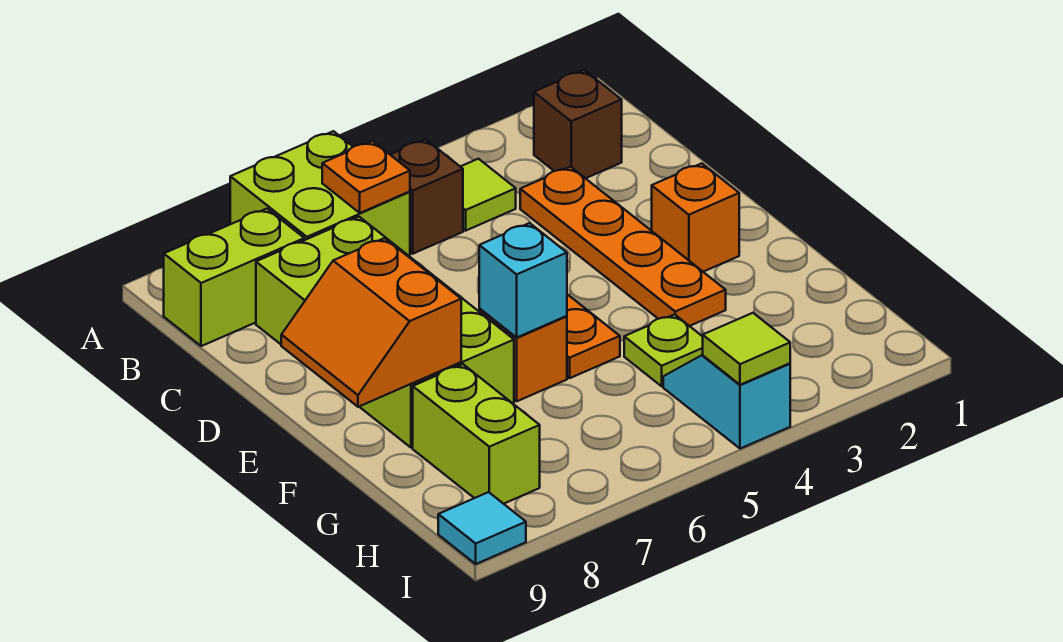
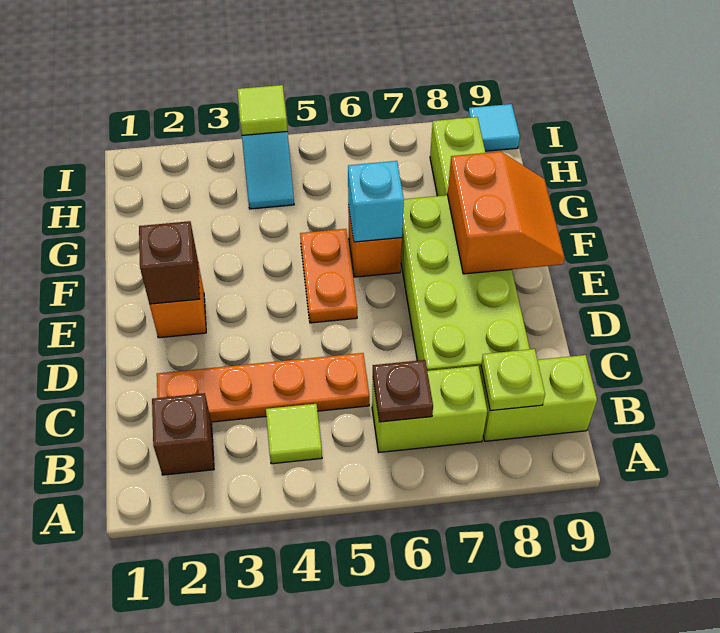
lime brick A6:B7 level 1 -> lime brick B6:B7 level 1
brown brick B5 level 1 -> brown brick E2 level 2
orange plate B6 level 2 -> brown plate B6 level 2
orange plate C3:F3 level 1 -> orange plate C2:C5 level 1
lime plate G4 level 1 -> lime plate B8 level 2

